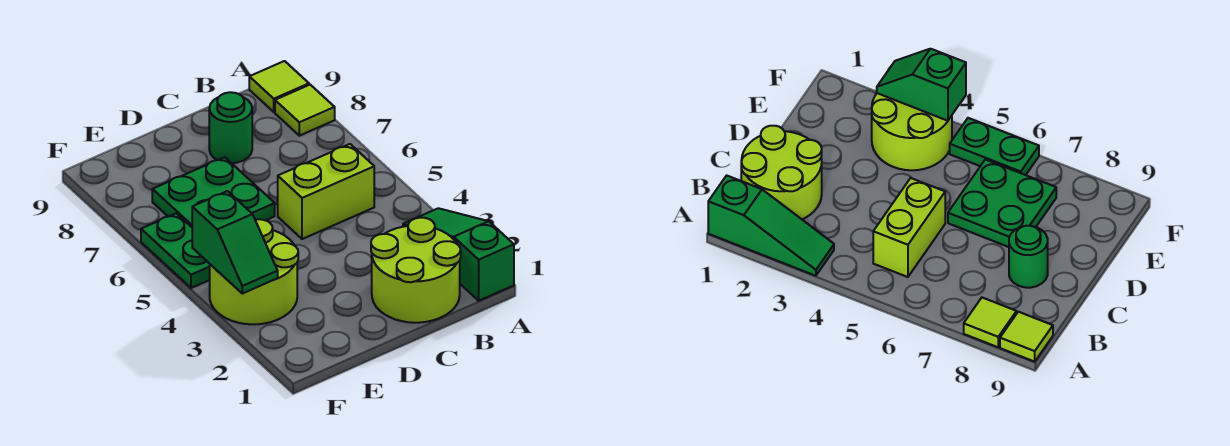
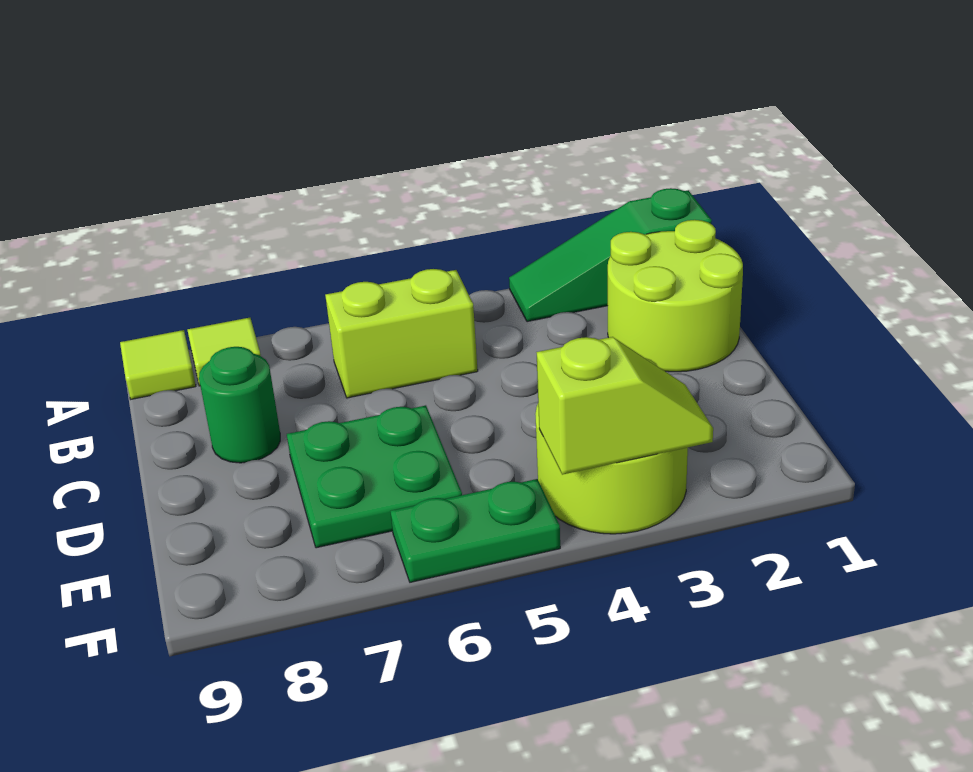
lime brick B5:C5 level 1 -> lime brick B5:B6 level 1
green slope F3:F4 level 2 top 4 -> lime slope F3:F4 level 2 top 4

